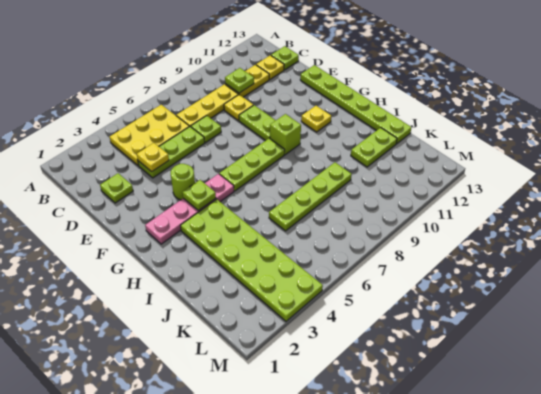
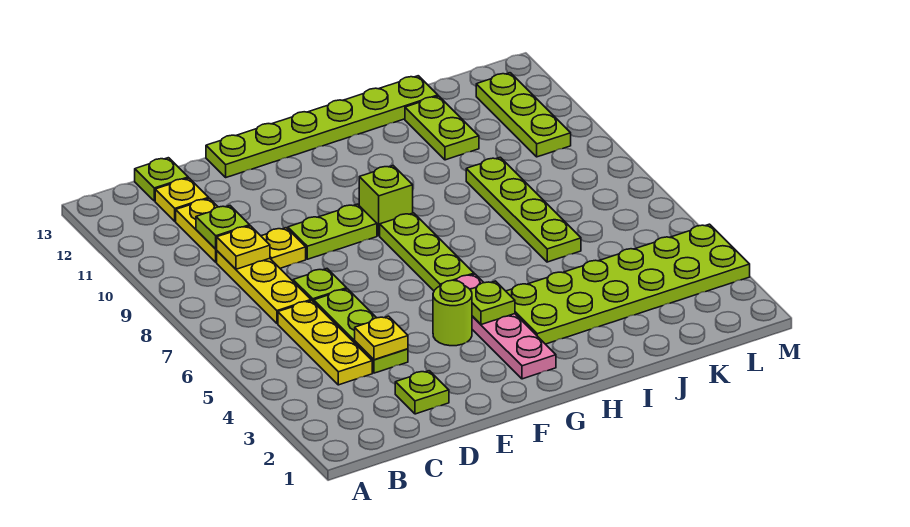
yellow plate B4:C6 level 1 -> yellow plate C4:C6 level 1
yellow plate G11 level 1 -> yellow plate C9 level 2
none -> lime plate L10:L12 level 1

